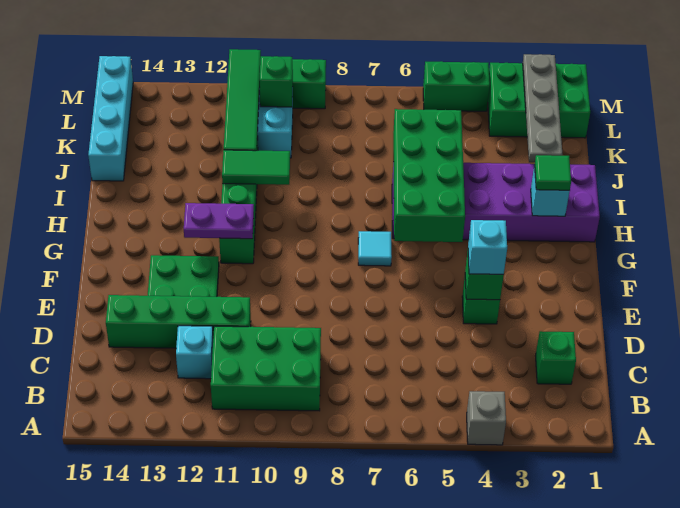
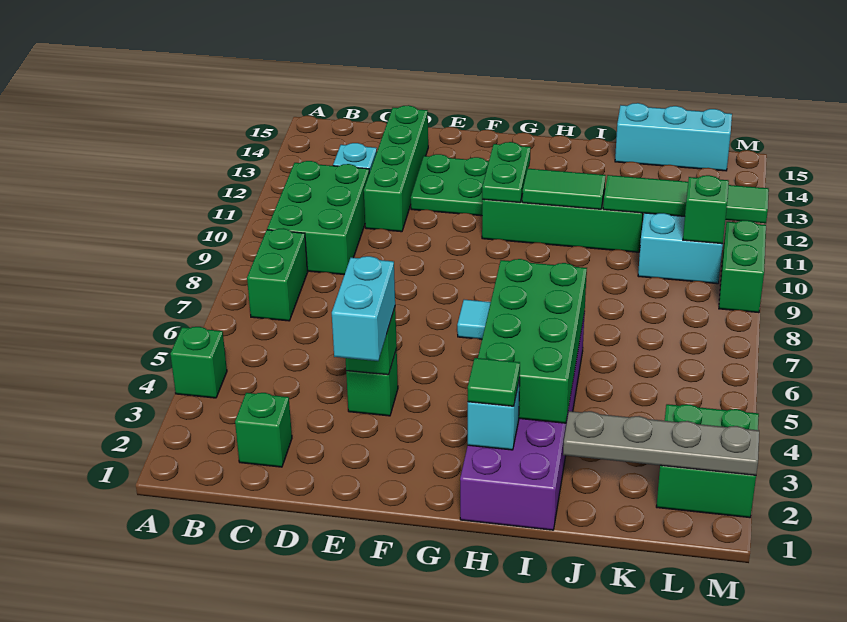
grey brick A4 level 1 -> green brick A4 level 1
cyan brick E4 level 3 -> cyan brick E3:E4 level 3
green brick G5:J6 level 2 -> green brick H3:I6 level 2
purple plate G11:G12 level 2 -> green plate G11:G12 level 2
green tile I10:I11 level 2 -> green tile H11:I11 level 2
cyan brick J15:M15 level 1 -> cyan brick J15:L15 level 1
green brick L1:M3 level 1 -> green brick L2:M3 level 1
green brick M4:M5 level 1 -> green brick B7:B8 level 1

